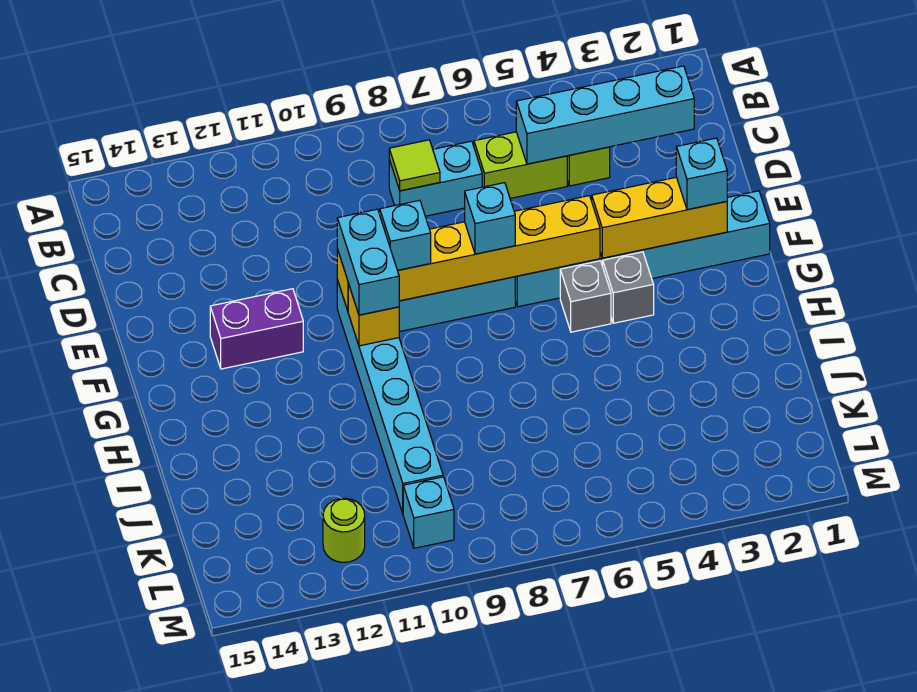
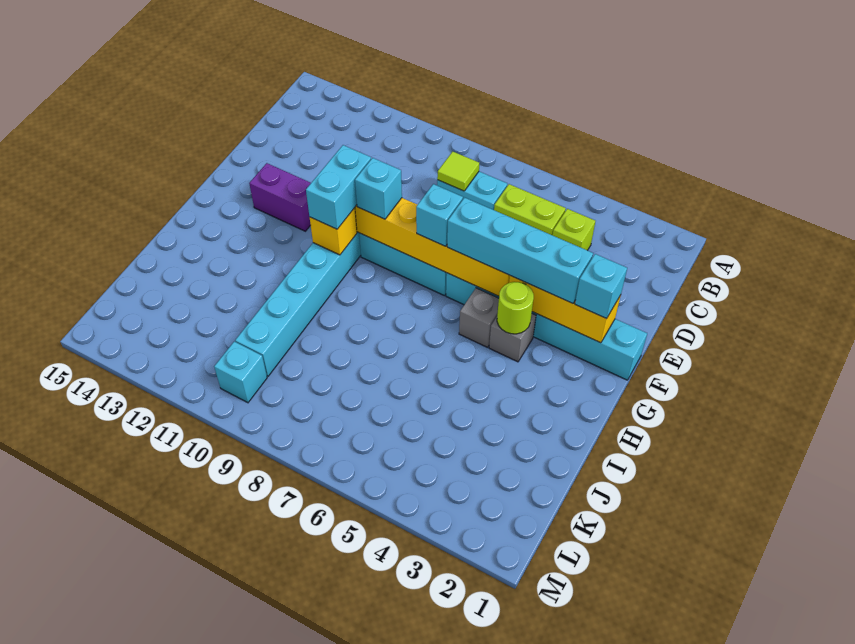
cyan brick C2:C5 level 2 -> cyan brick F3:F6 level 3
lime round brick L12 level 1 -> lime round brick G4 level 2

